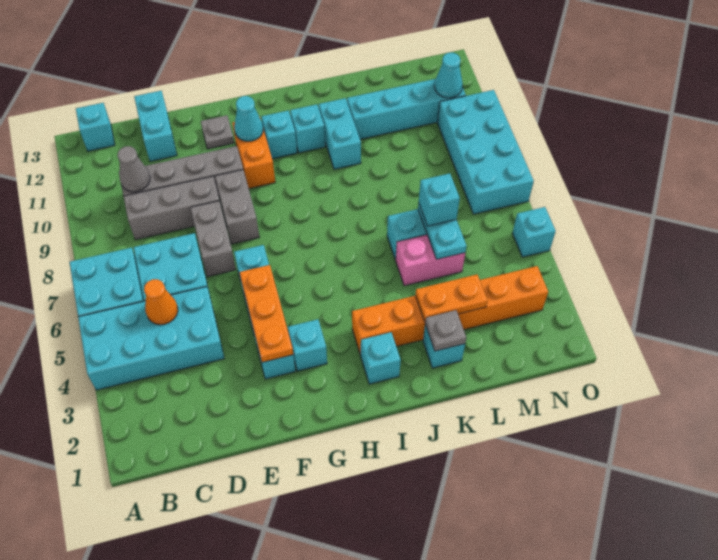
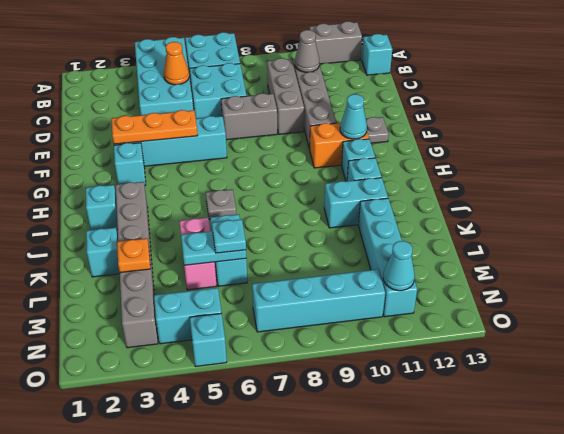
cyan brick D12:D13 level 1 -> cyan brick N4:N5 level 1
grey brick F8:F9 level 1 -> grey brick A11:A12 level 1
orange brick I3:N3 level 1 -> grey brick I3:N3 level 1
grey plate K2 level 2 -> grey plate I6 level 1
orange plate K3:L3 level 2 -> orange plate L3 level 2
cyan brick L6 level 3 -> cyan plate L6 level 3
cyan brick N7:O10 level 1 -> cyan brick N7:N10 level 1

